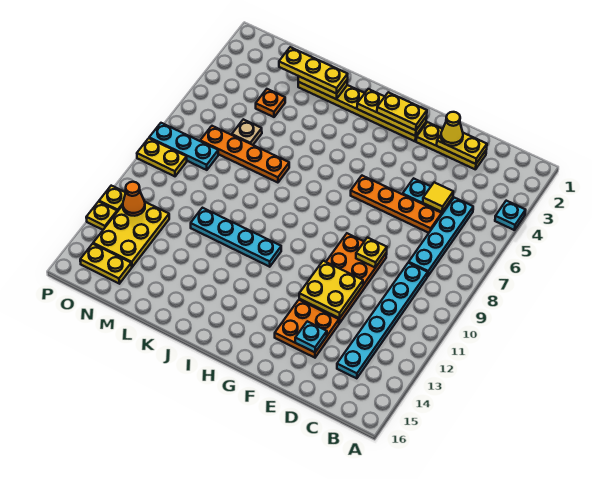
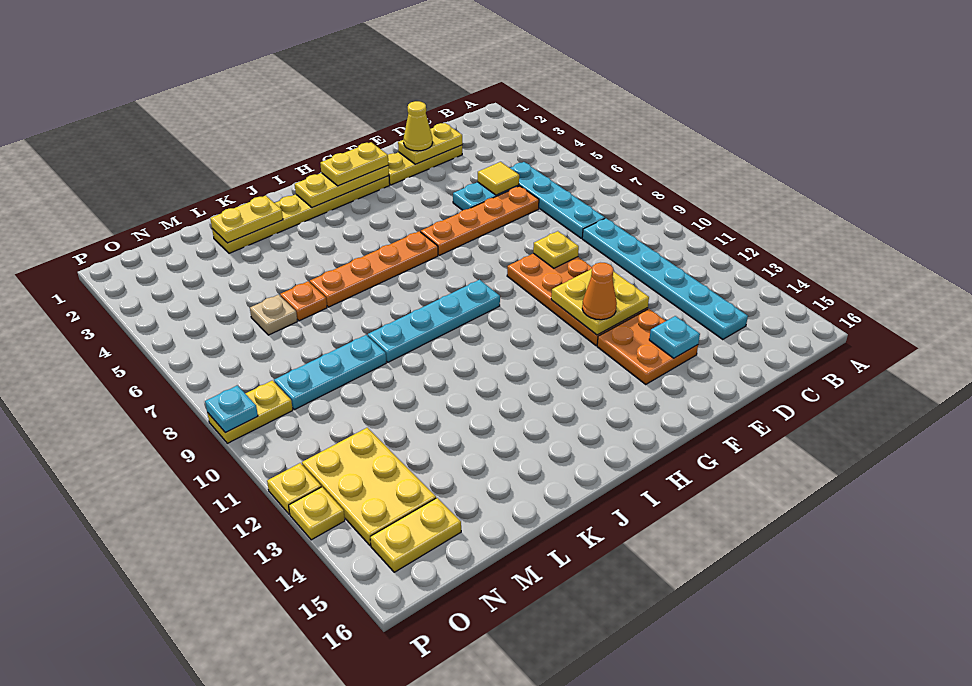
cyan plate A4 level 1 -> cyan plate P9 level 2
cyan plate I11:L11 level 1 -> cyan plate H9:K9 level 1
yellow plate K2:M2 level 3 -> none
orange plate K7:N7 level 1 -> orange plate H6:K6 level 1
orange plate M4 level 1 -> orange plate L6 level 1
cyan plate N8:P8 level 1 -> cyan plate L9:N9 level 1
orange cone O12 level 2 -> orange cone F12 level 3

